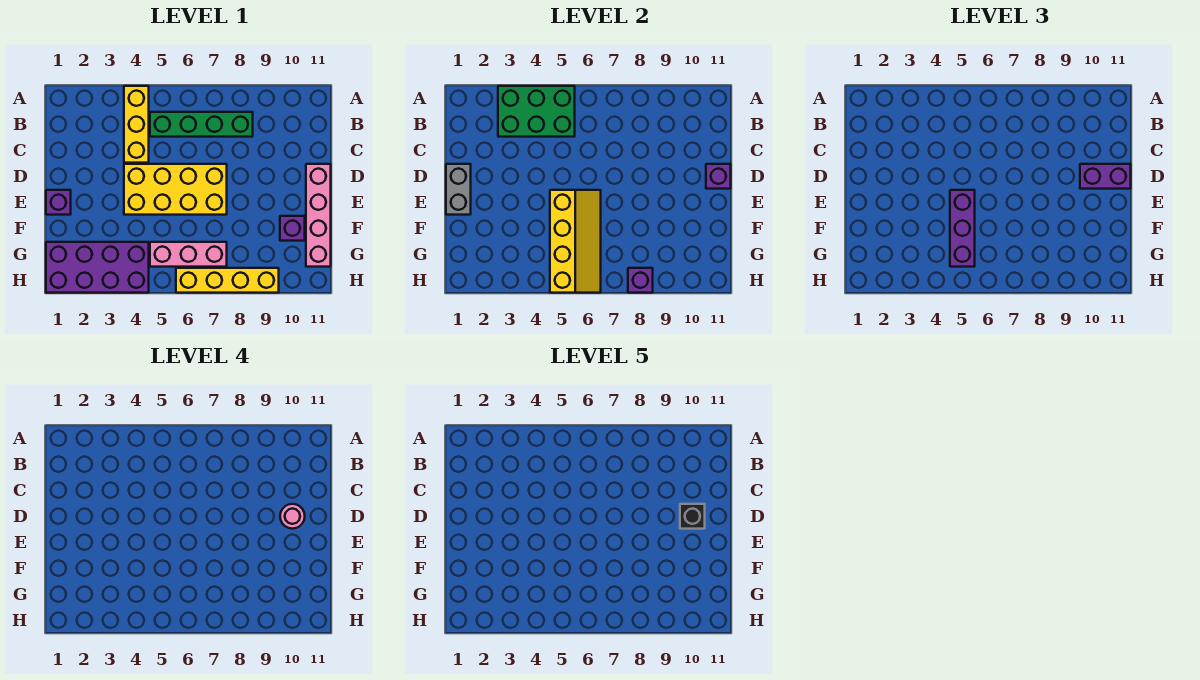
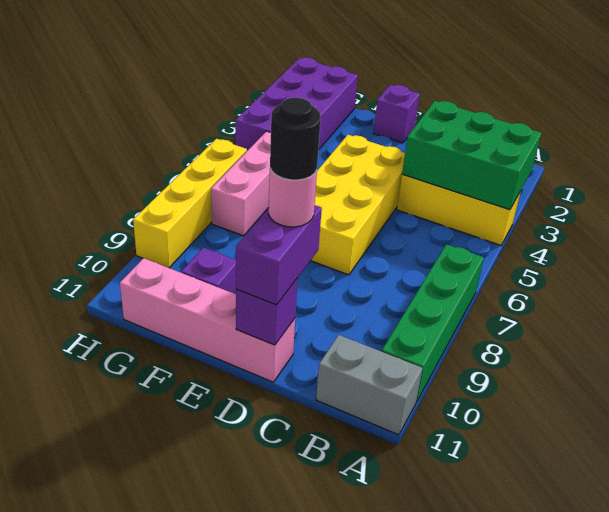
green brick A3:B5 level 2 -> green brick A3:C4 level 2
green brick B5:B8 level 1 -> green brick A7:A10 level 1
grey brick D1:E1 level 2 -> grey brick A11:B11 level 1
black brick D10 level 5 -> black round brick D10 level 5
yellow slope E5:H6 level 2 top 5 -> none
purple brick E5:G5 level 3 -> none
purple brick H8 level 2 -> none

